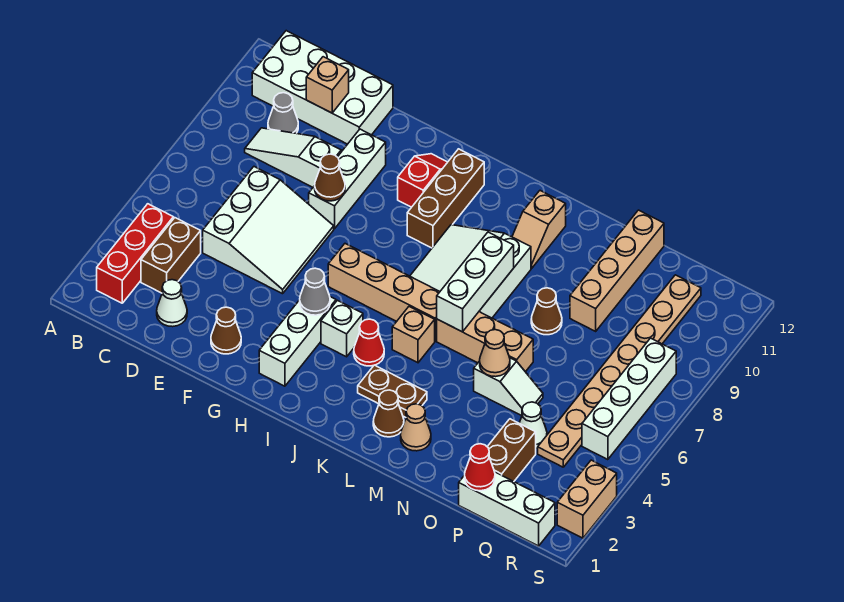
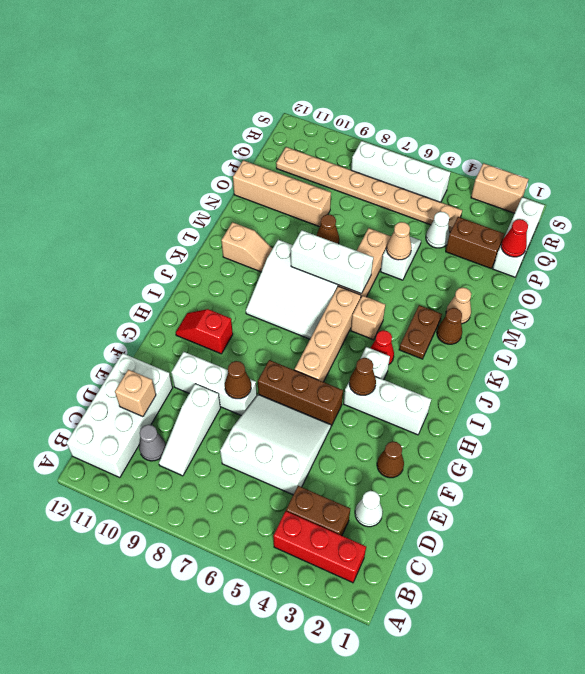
grey cone H4 level 2 -> brown cone H4 level 2
brown brick I9:I11 level 1 -> brown brick G5:G7 level 1

